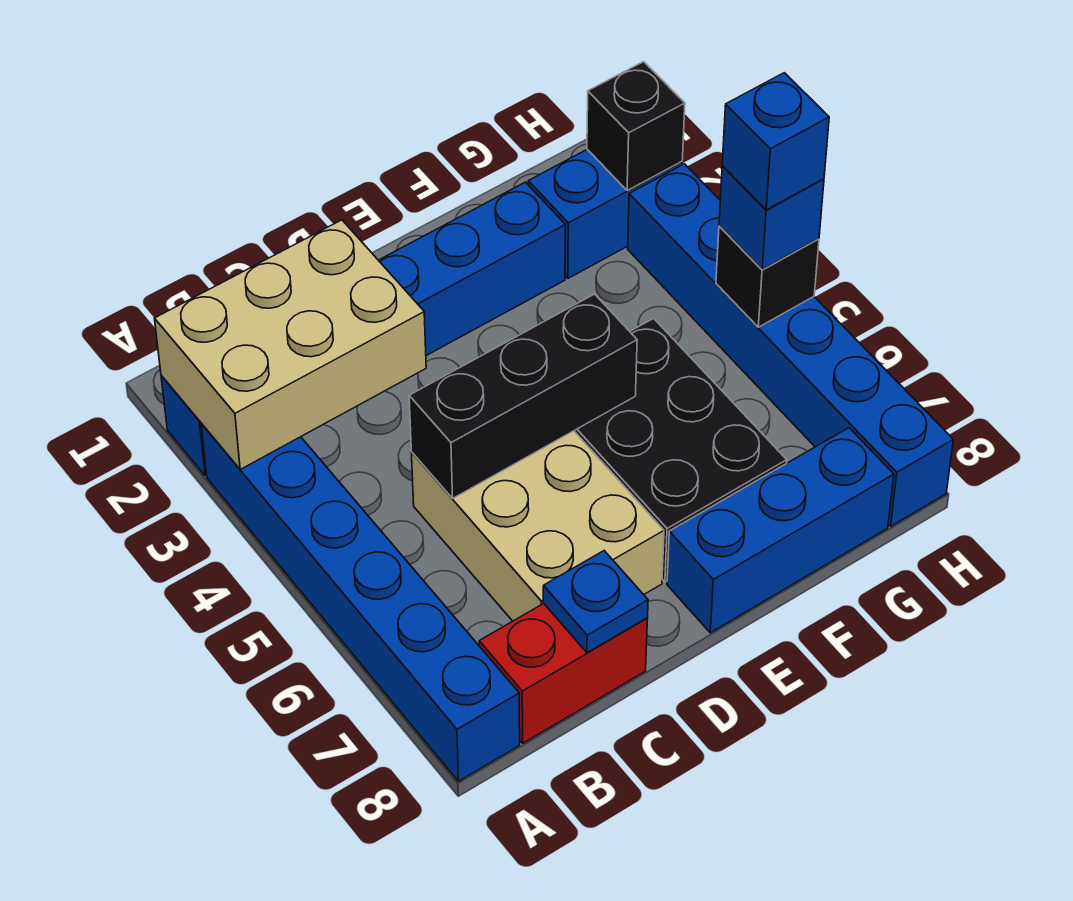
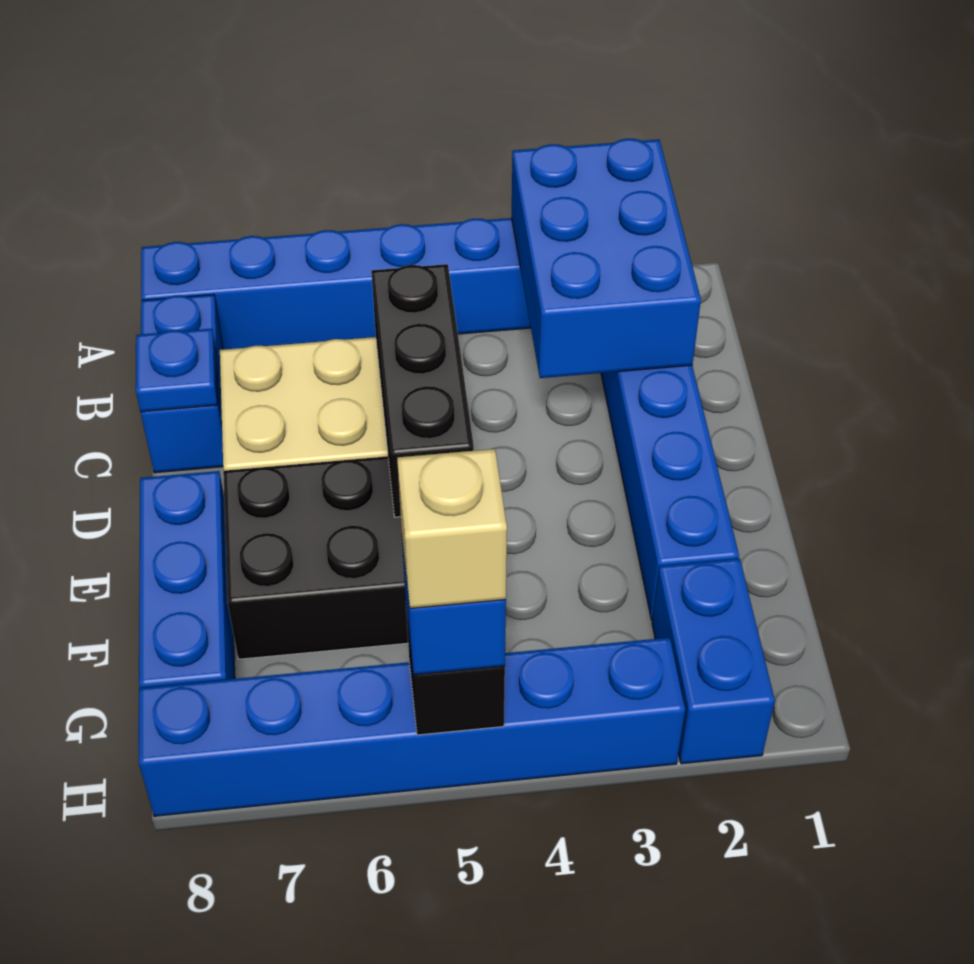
tan brick A2:C3 level 2 -> blue brick A2:C3 level 2
red brick B8:C8 level 1 -> blue brick B8:C8 level 1
black brick H2 level 2 -> none
blue brick H5 level 4 -> tan brick H5 level 4

